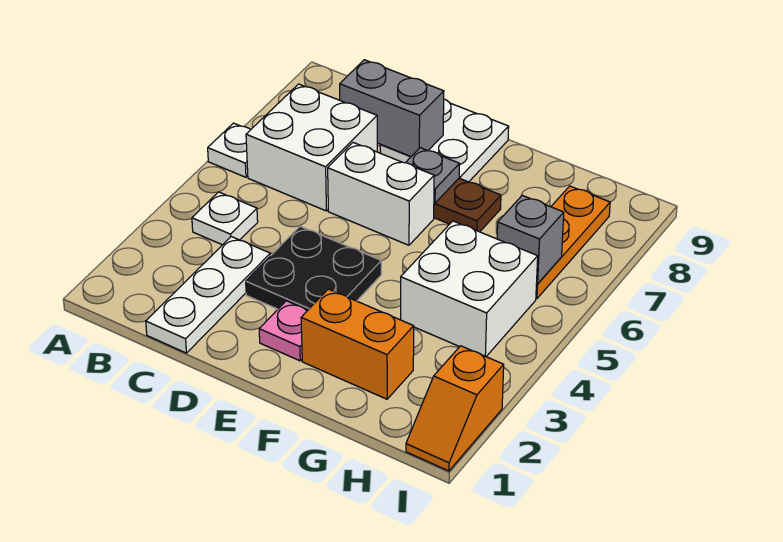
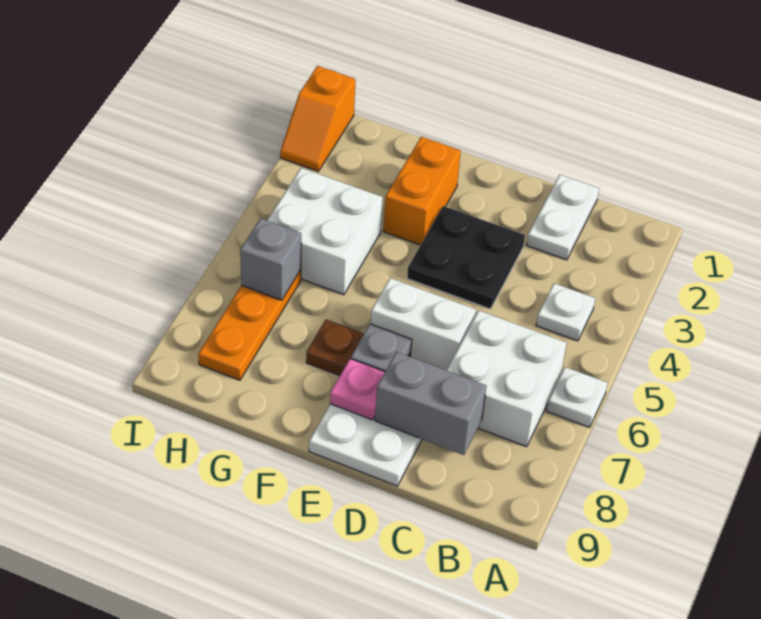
white plate C1:C3 level 1 -> white plate C1:C2 level 1
pink plate E2 level 1 -> pink plate E8 level 2
orange brick F2:G2 level 1 -> orange brick F2:F3 level 1
orange slope I1:I2 level 1 top 2 -> orange slope I1:I2 level 1 top 1

